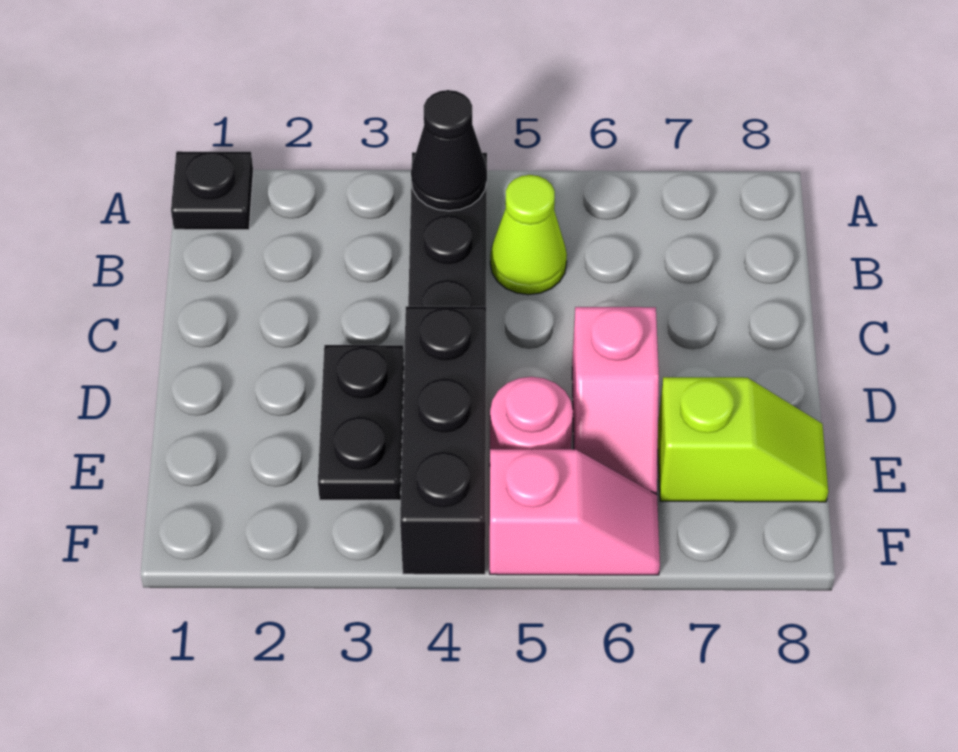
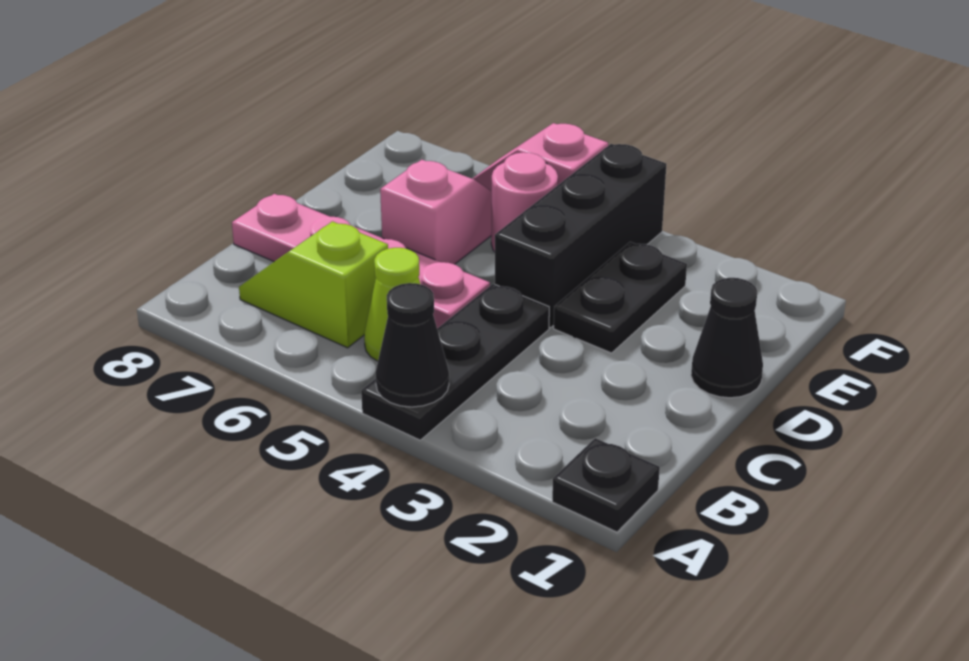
none -> pink plate C5:C8 level 1
none -> black cone D1 level 1
lime slope E7:E8 level 1 top 7 -> lime slope B6:B7 level 1 top 6

